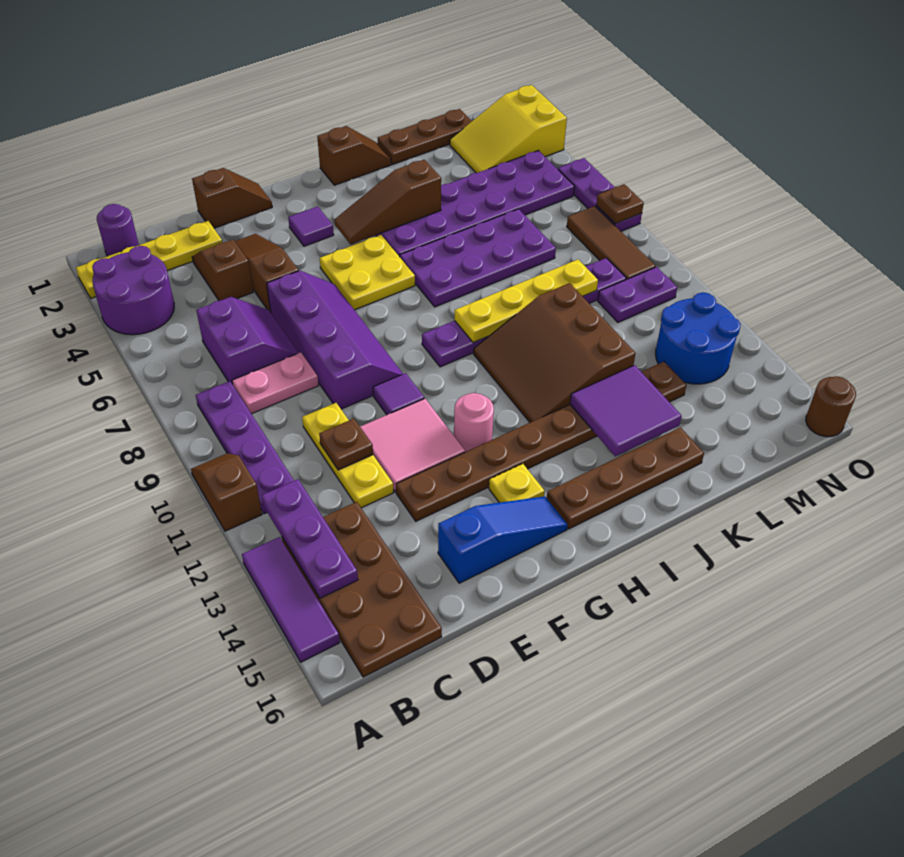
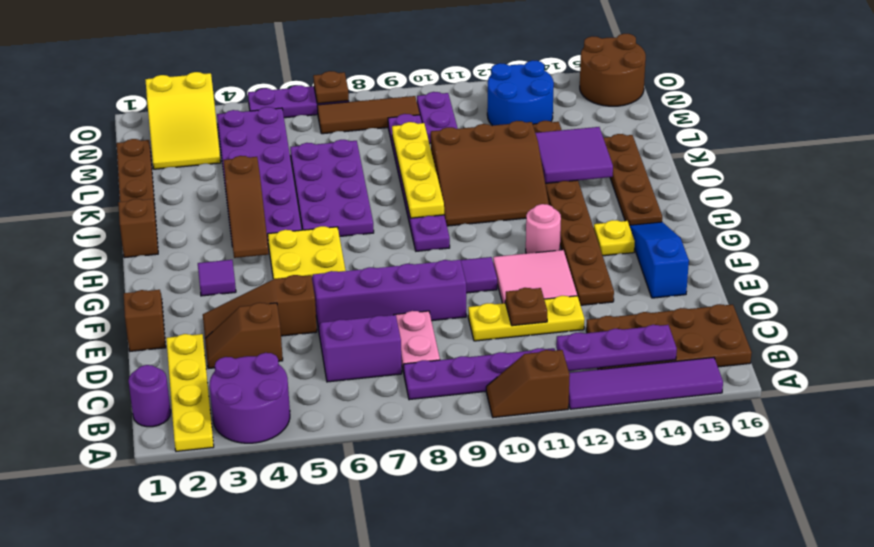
purple tile A13:A15 level 1 -> purple tile A12:A15 level 1
brown round brick O16 level 1 -> brown round brick N15:O16 level 1

